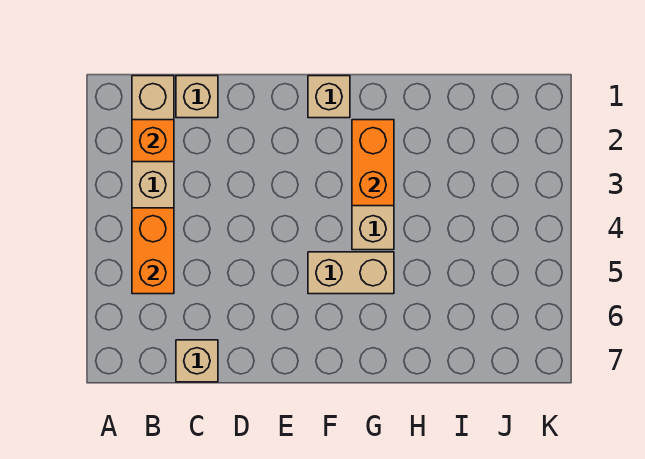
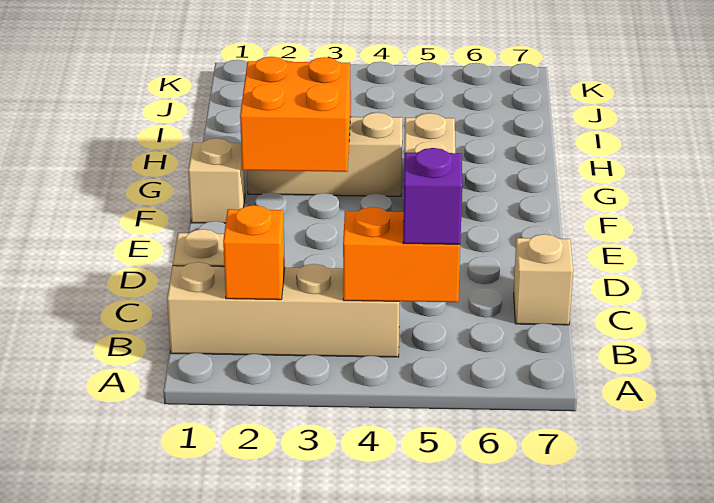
none -> purple brick B5 level 3
orange brick G2:G3 level 2 -> orange brick F2:G3 level 2

